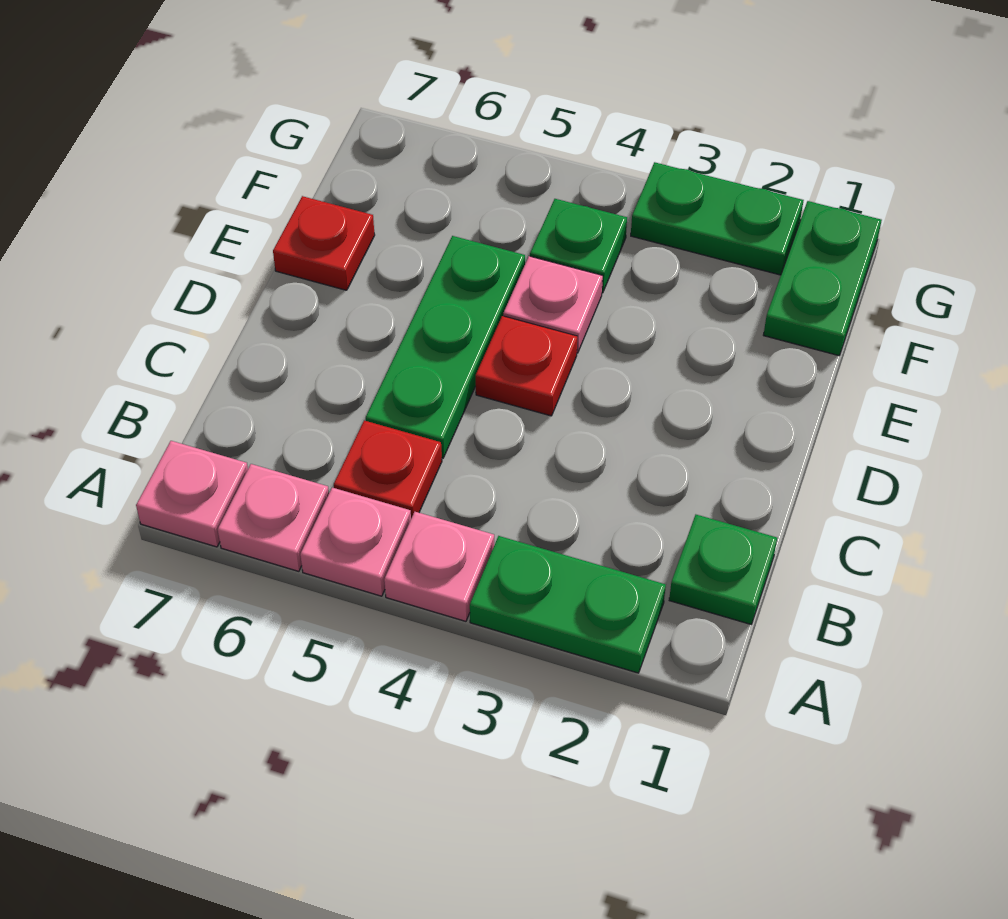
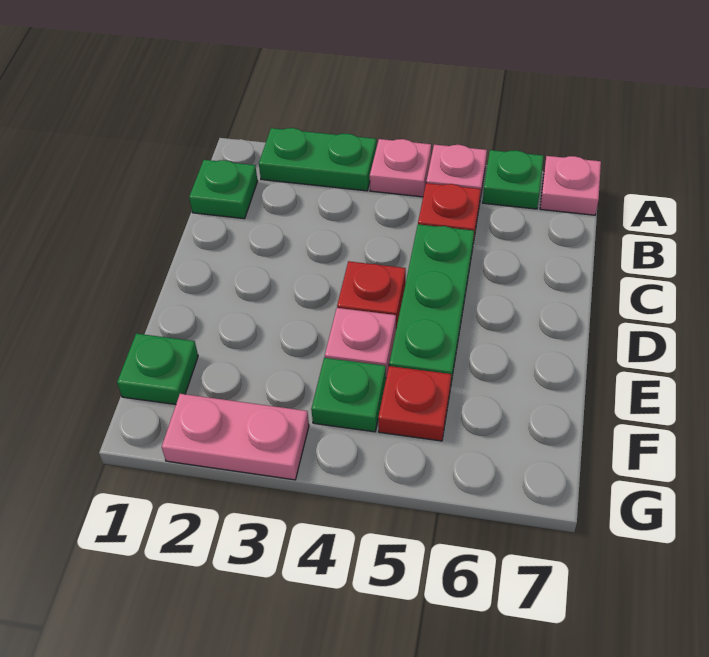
pink plate A6 level 1 -> green plate A6 level 1
red plate E7 level 1 -> red plate F5 level 1
green plate F1:G1 level 1 -> green plate F1 level 1
green plate G2:G3 level 1 -> pink plate G2:G3 level 1

